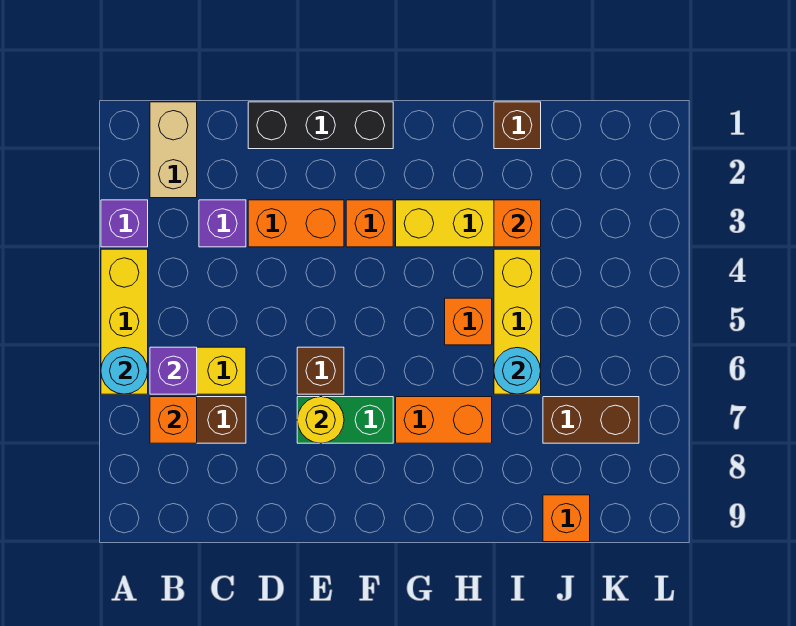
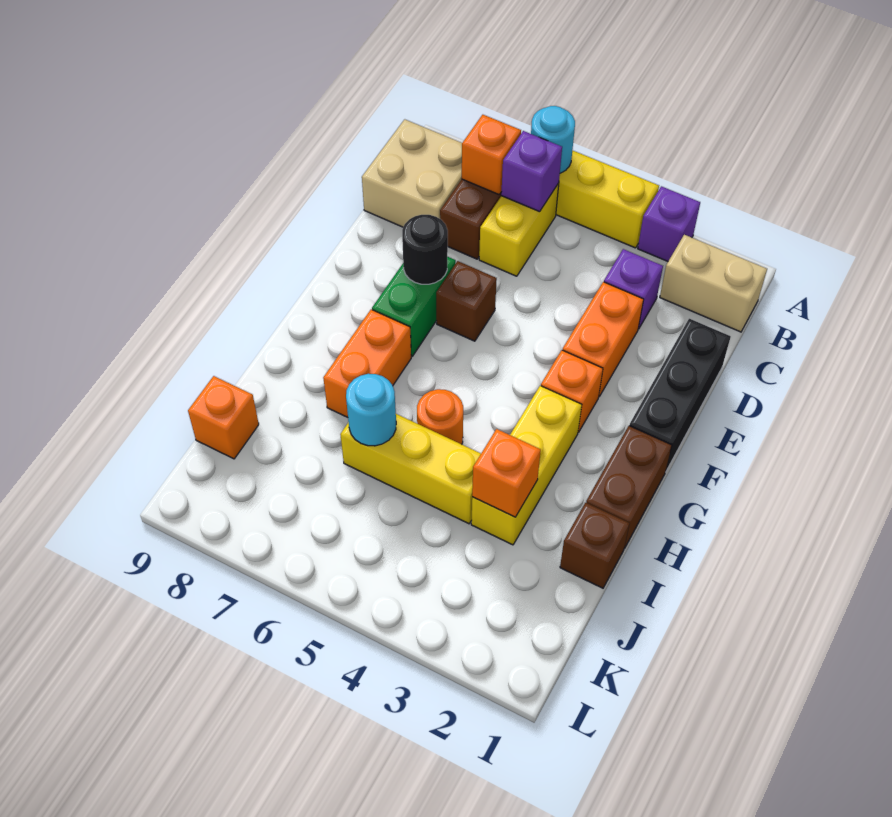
none -> tan brick B8:C9 level 1
yellow round brick E7 level 2 -> black round brick E7 level 2
orange brick H5 level 1 -> orange round brick H5 level 1
brown brick J7:K7 level 1 -> brown brick G1:H1 level 1

